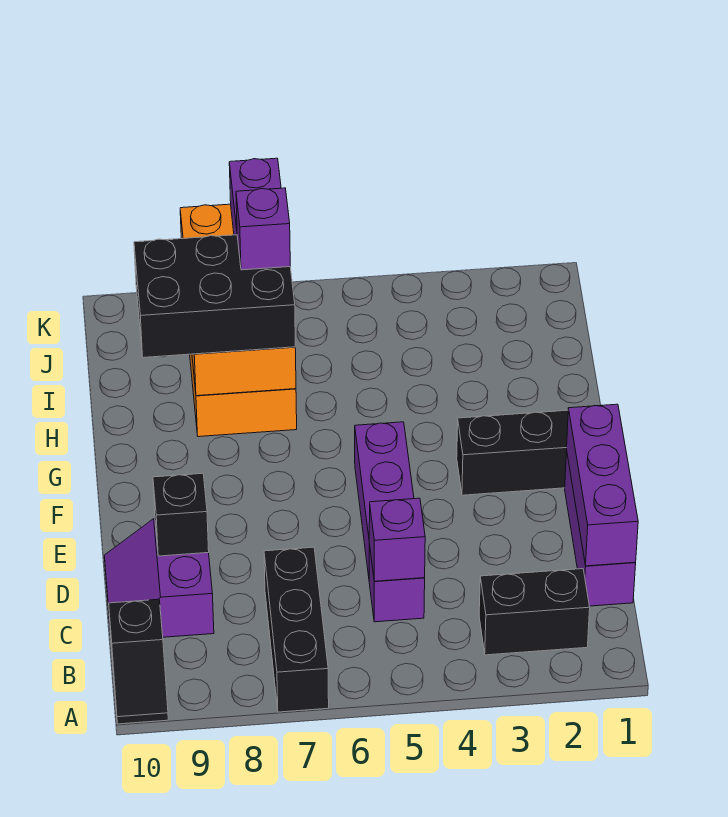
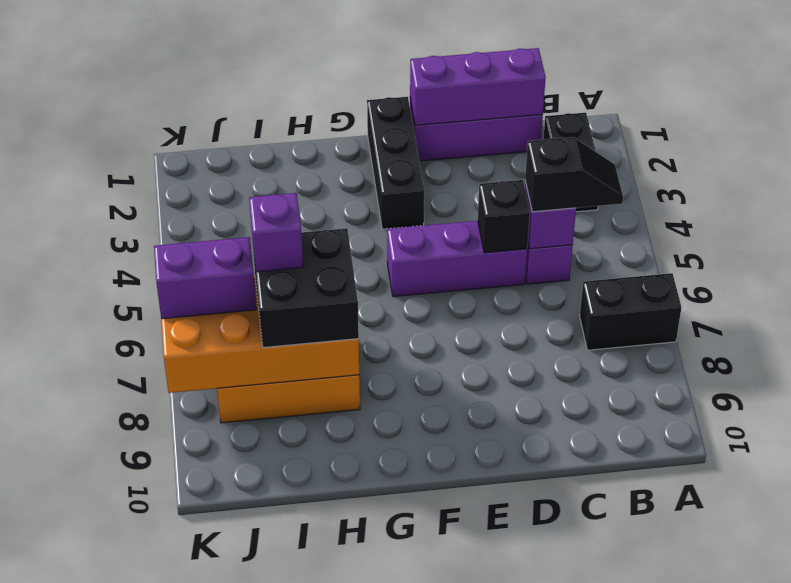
black brick A7:C7 level 1 -> black brick A7:B7 level 1
black slope A10:B10 level 1 top B -> black slope B5:C5 level 3 top C
purple slope C9:D10 level 1 top 9 -> none
black brick D9 level 2 -> black brick D5 level 2
black brick H7:I9 level 3 -> black brick H7:I8 level 3

